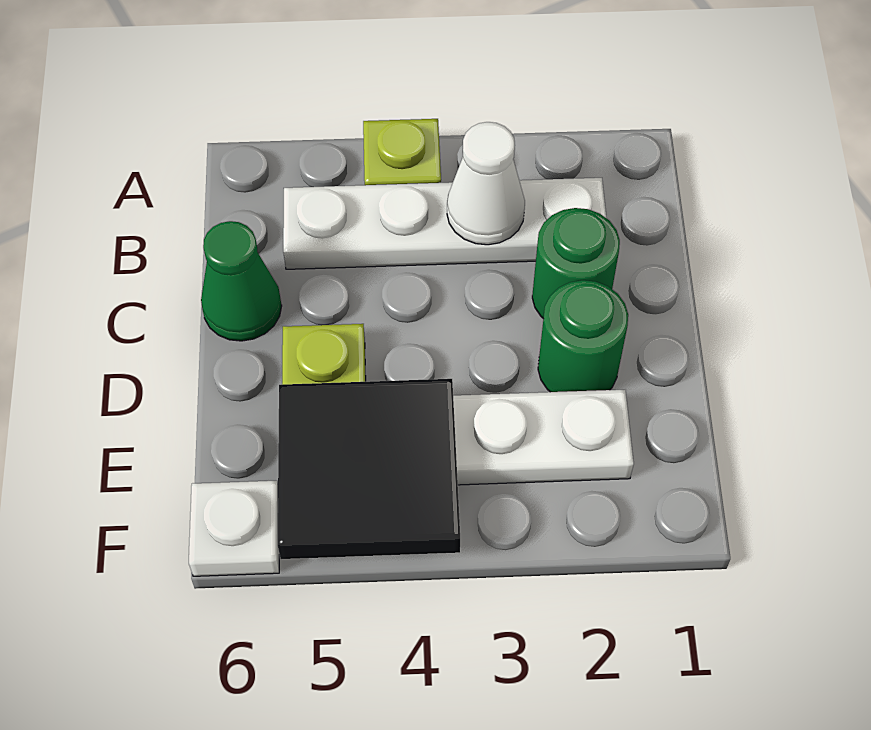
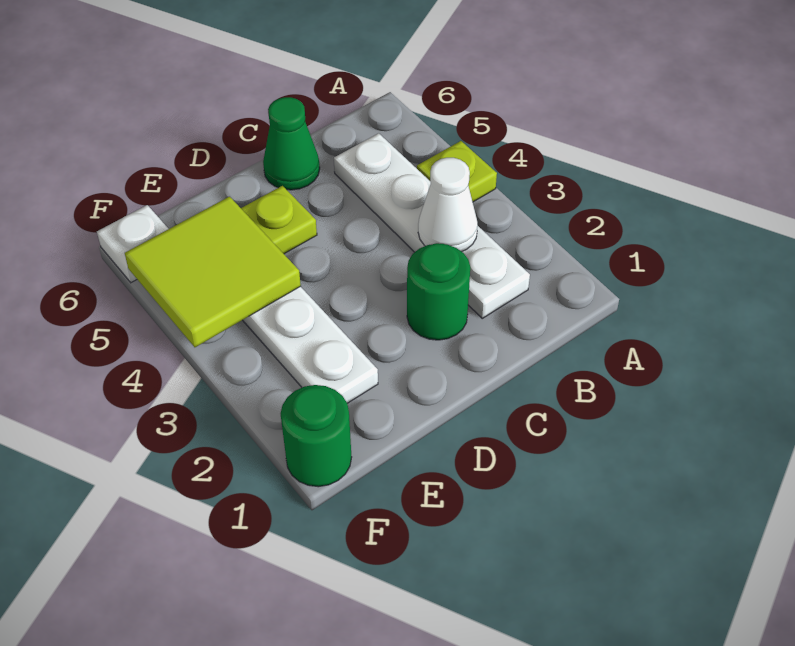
green round brick D2 level 1 -> green round brick F1 level 1
black tile E4:F5 level 2 -> lime tile E4:F5 level 2

